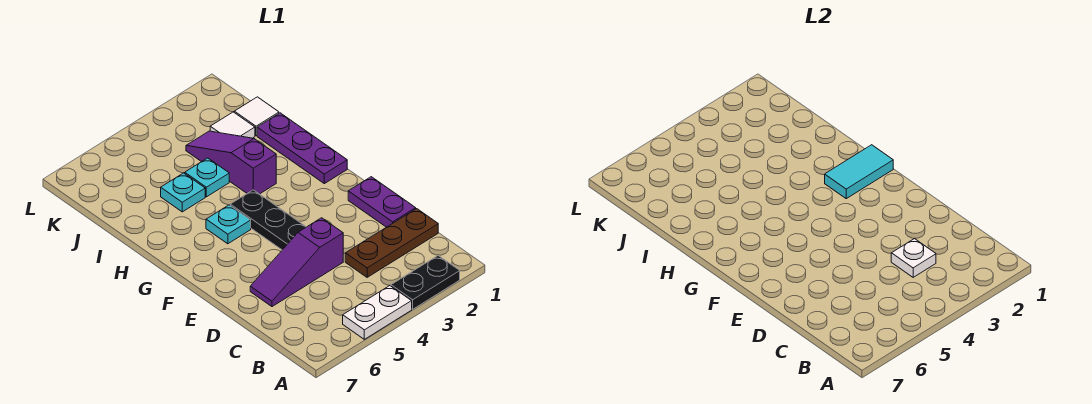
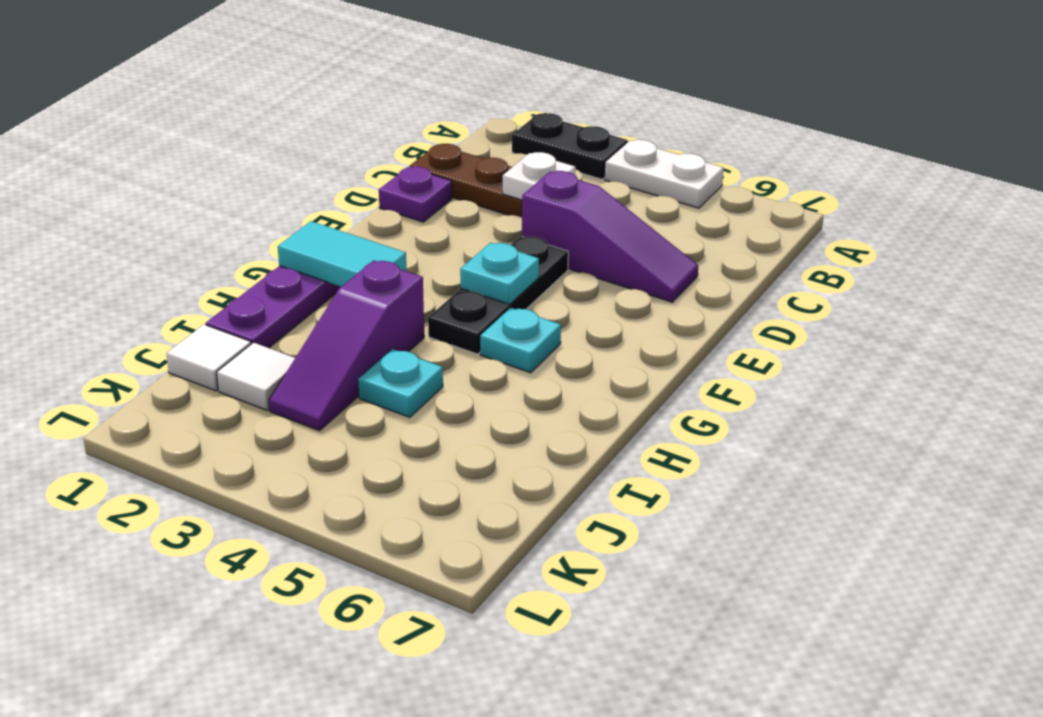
purple plate D1:E1 level 1 -> purple plate D1 level 1
cyan plate I5 level 1 -> cyan plate F4 level 2

